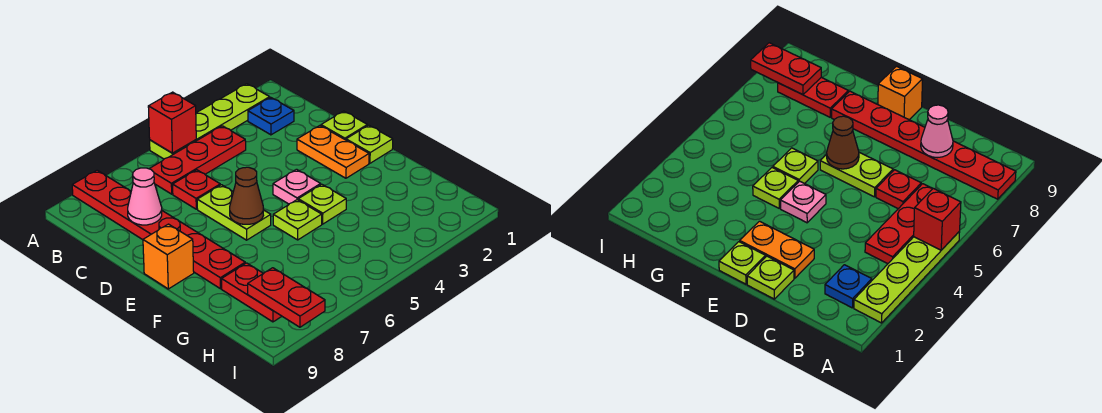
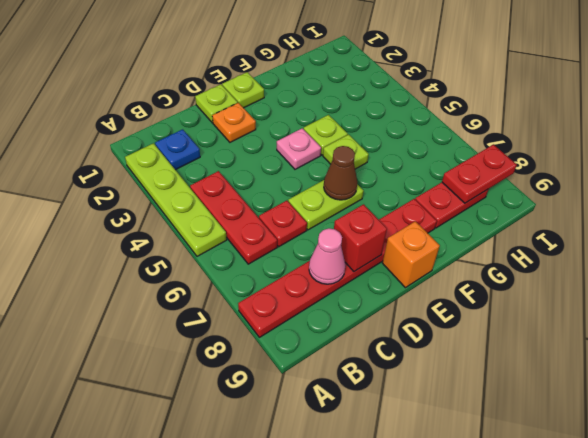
red brick A5 level 2 -> red brick D8 level 2
orange plate D2:E2 level 1 -> orange plate D2 level 1

